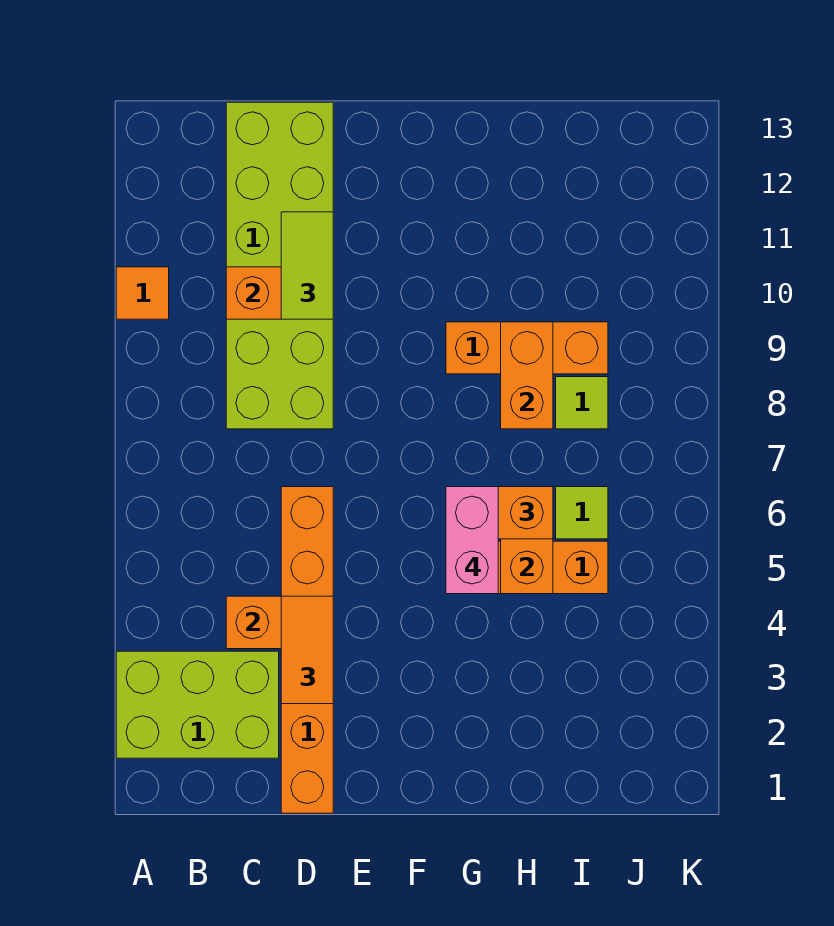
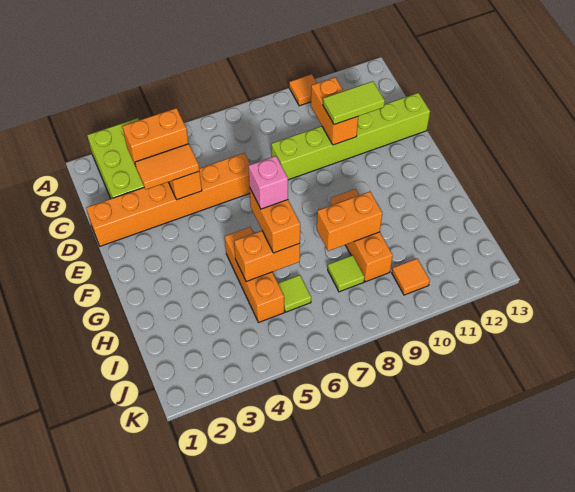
none -> orange brick C3:C4 level 3
lime brick C8:D13 level 1 -> lime brick D8:D13 level 1
pink brick G5:G6 level 4 -> pink brick G6 level 4
none -> orange tile J10 level 1

